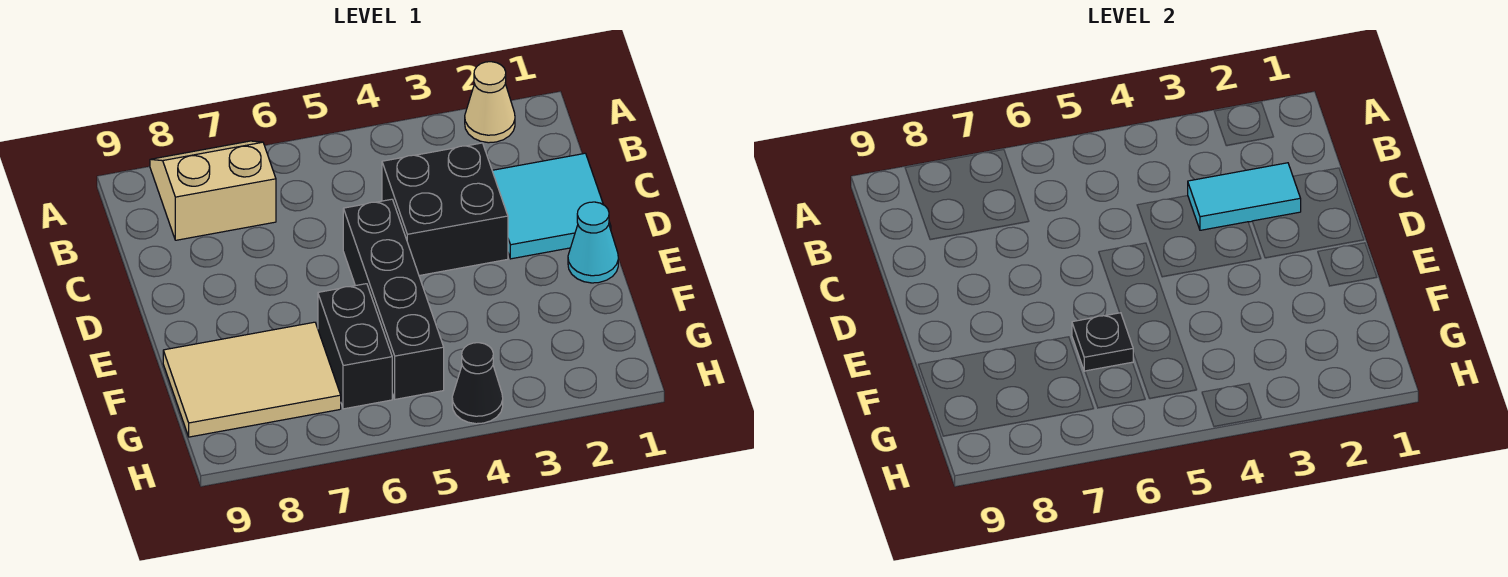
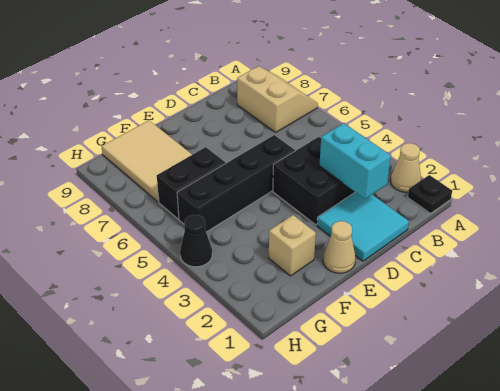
cyan tile C2:C3 level 2 -> cyan brick C2:C3 level 2
cyan cone E1 level 1 -> tan cone E1 level 1
none -> tan brick F2 level 1
black plate F6 level 2 -> black plate A1 level 1

